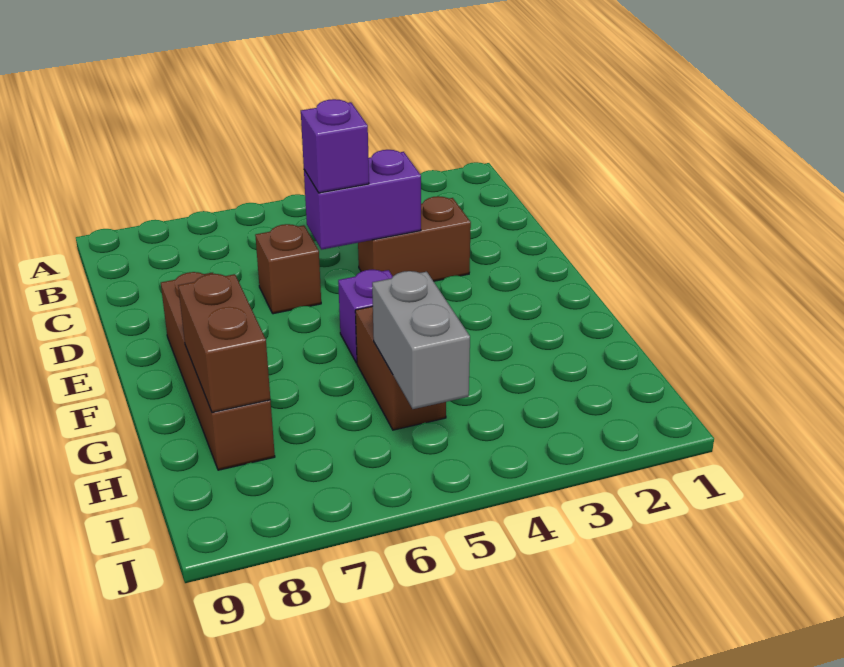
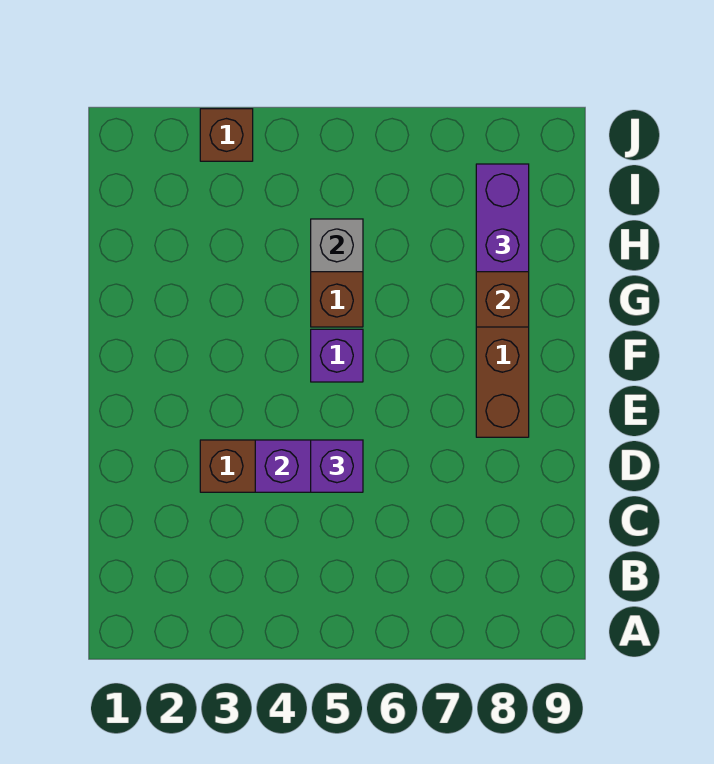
brown brick D6 level 1 -> brown brick J3 level 1
grey brick H5:I5 level 2 -> grey brick H5 level 2
none -> purple brick H8:I8 level 3

